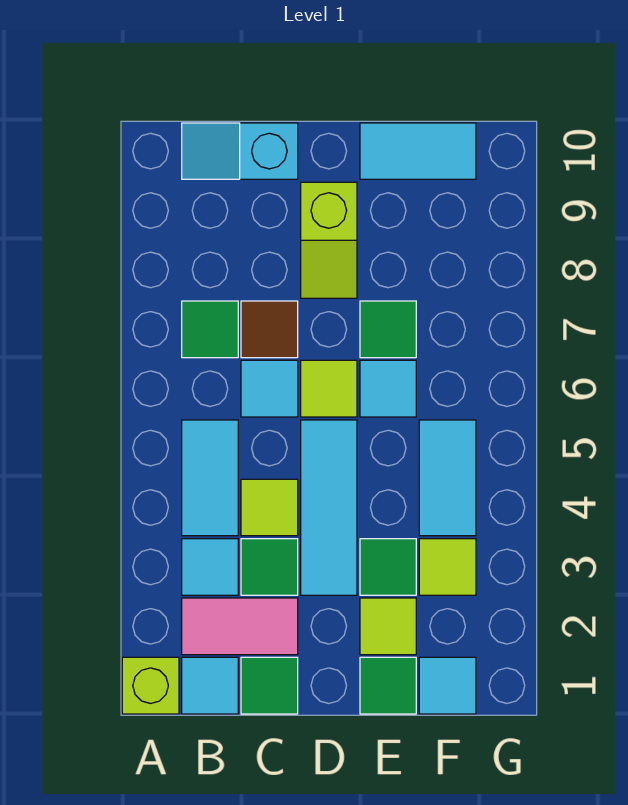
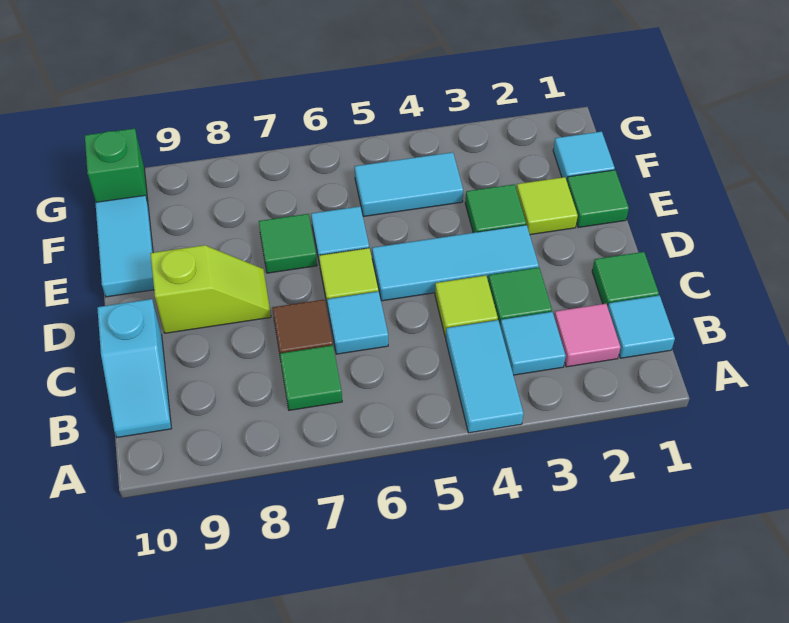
lime brick A1 level 1 -> none
pink tile B2:C2 level 1 -> pink tile B2 level 1
cyan tile B4:B5 level 1 -> cyan tile A4:B4 level 1
lime tile F3 level 1 -> none
none -> green brick G10 level 1

